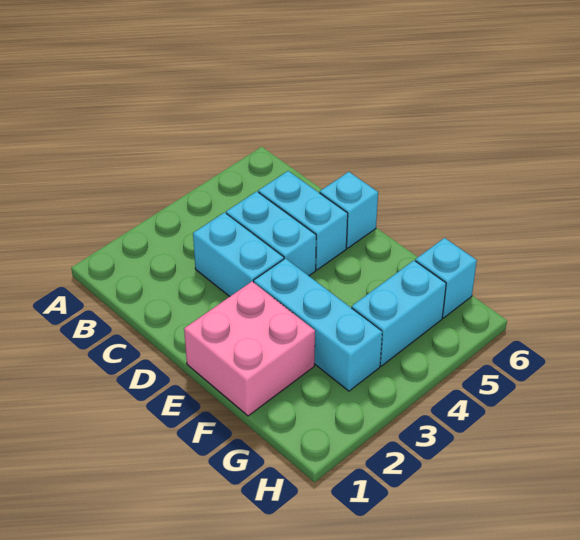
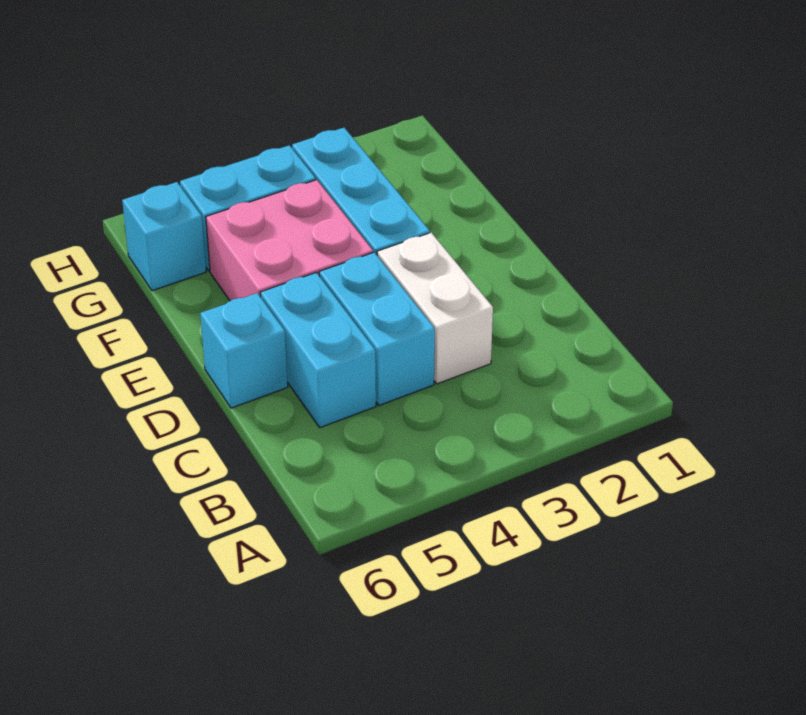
cyan brick C3:D3 level 1 -> white brick C3:D3 level 1
pink brick E1:F2 level 1 -> pink brick E4:F5 level 1

